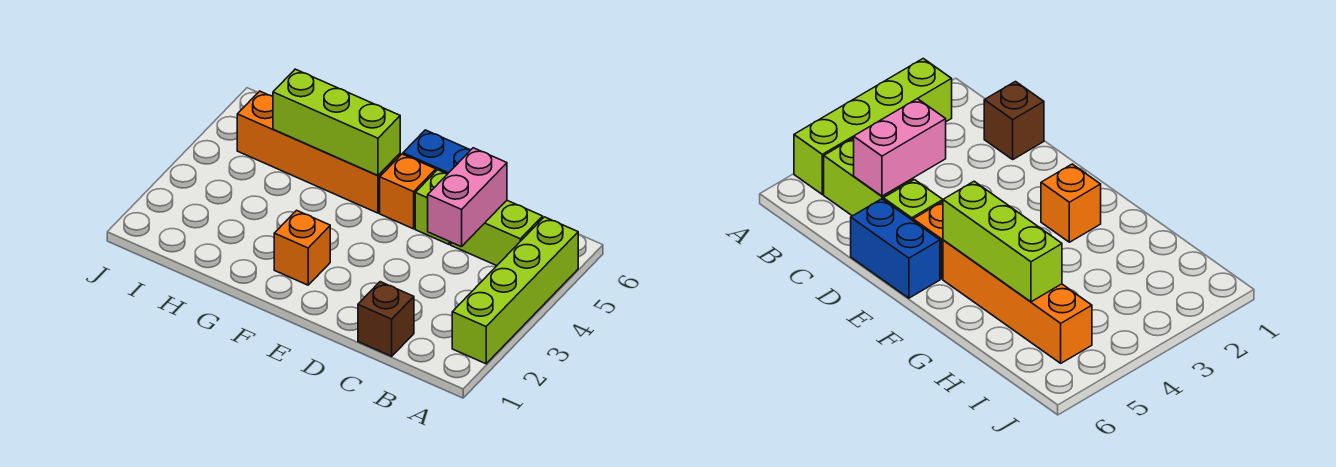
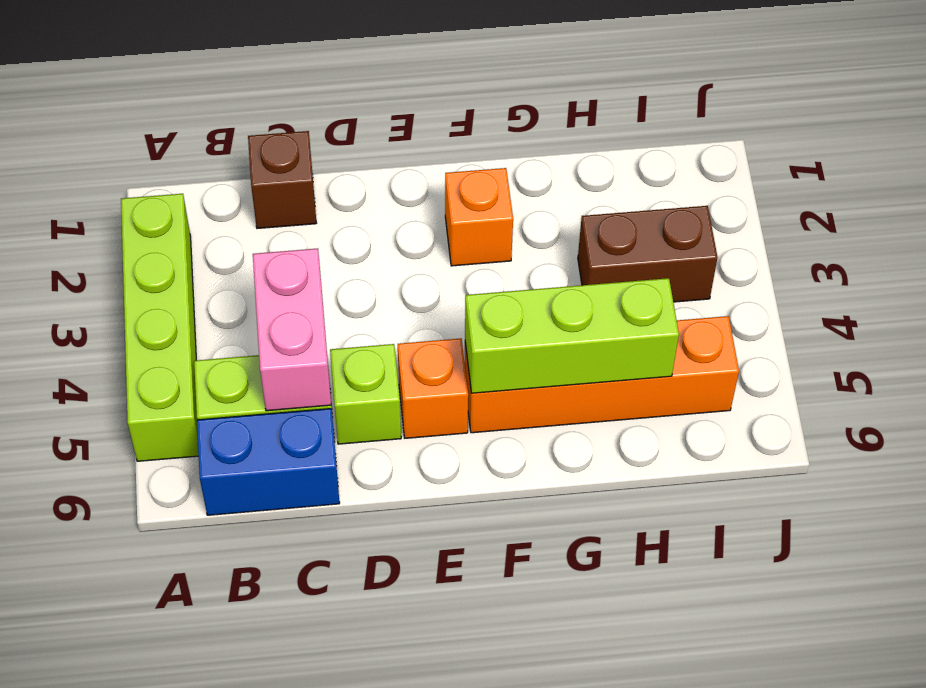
blue brick D6:E6 level 1 -> blue brick B6:C6 level 1
none -> brown brick H3:I3 level 1

